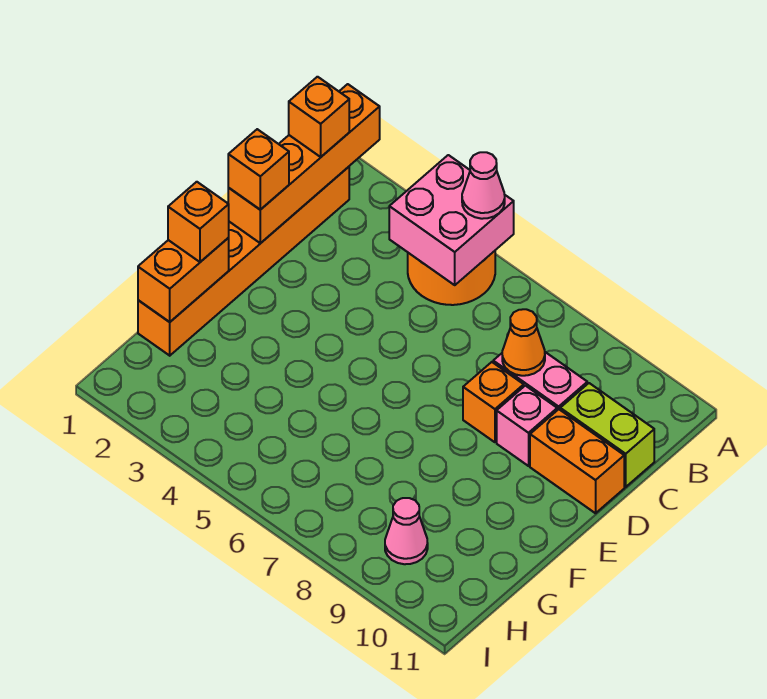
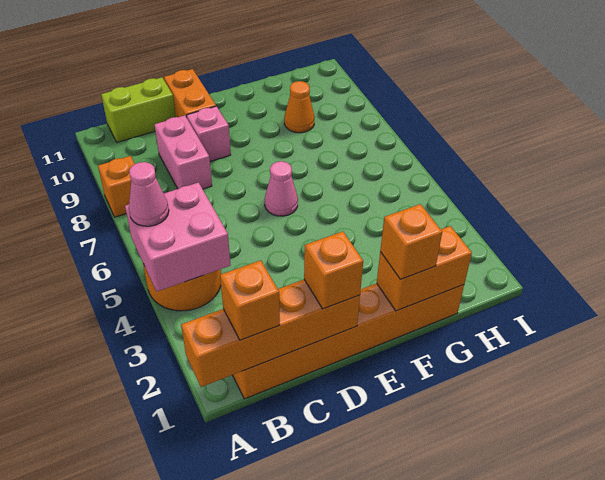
orange cone C8 level 2 -> orange cone G9 level 1
lime brick C10:C11 level 1 -> lime brick B11:C11 level 1
orange brick D8 level 1 -> orange brick A8 level 1
pink cone H9 level 1 -> pink cone E6 level 1

